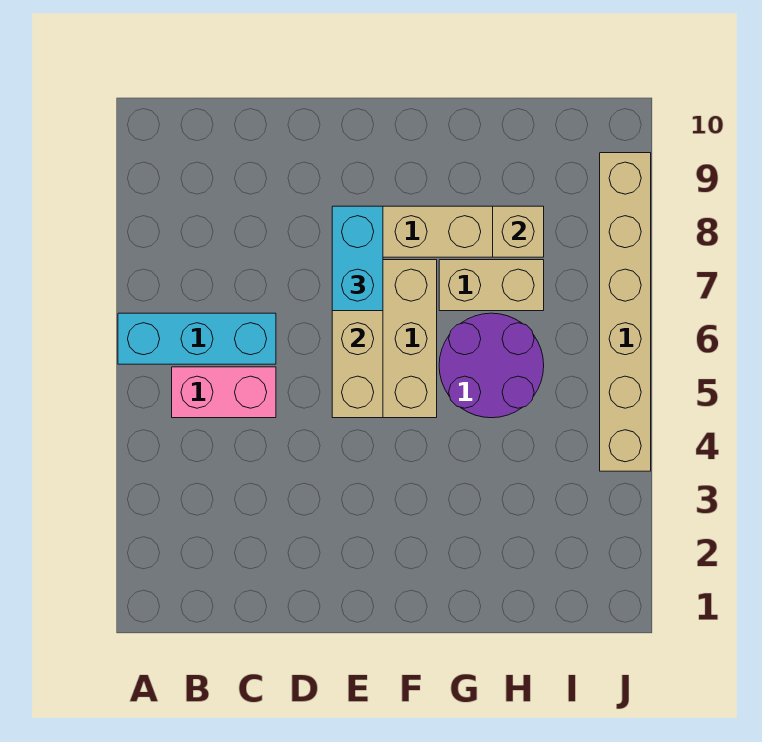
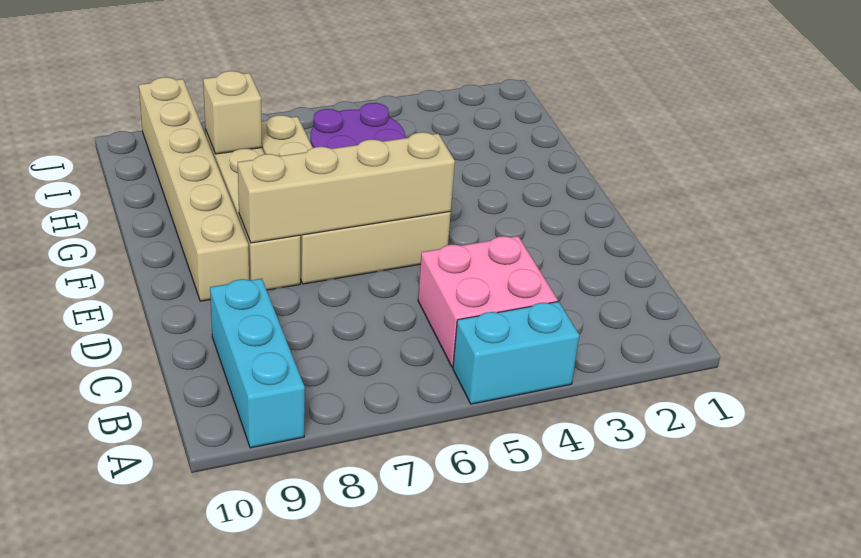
cyan brick A6:C6 level 1 -> cyan brick A9:C9 level 1
pink brick B5:C5 level 1 -> pink brick B4:C5 level 1
cyan brick E7:E8 level 3 -> cyan brick A4:A5 level 1
tan brick J4:J9 level 1 -> tan brick E9:J9 level 1

